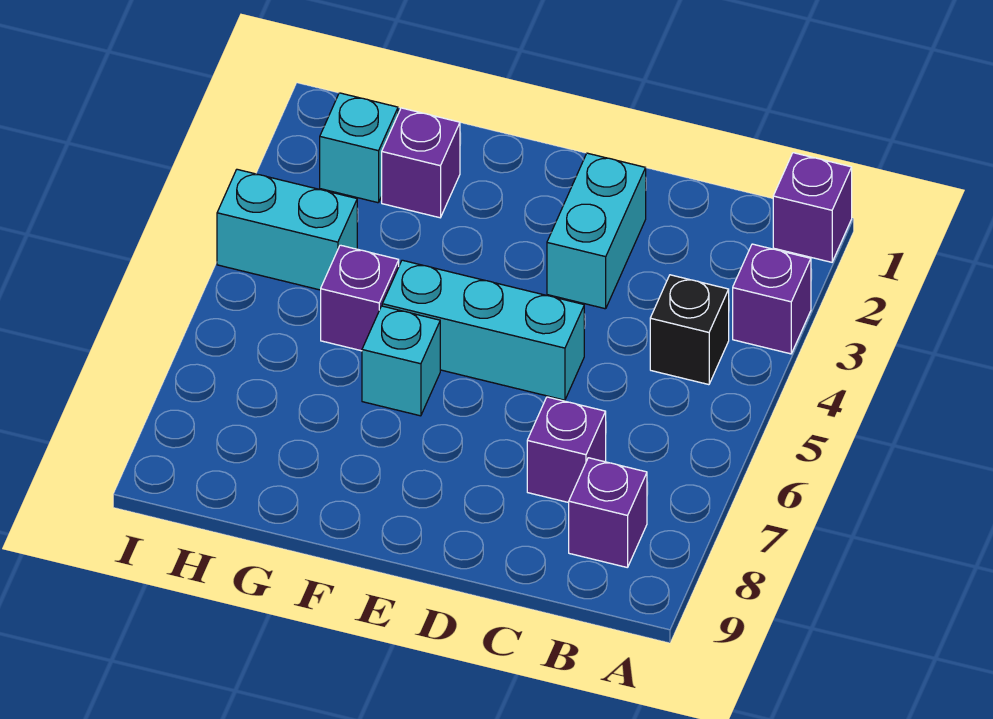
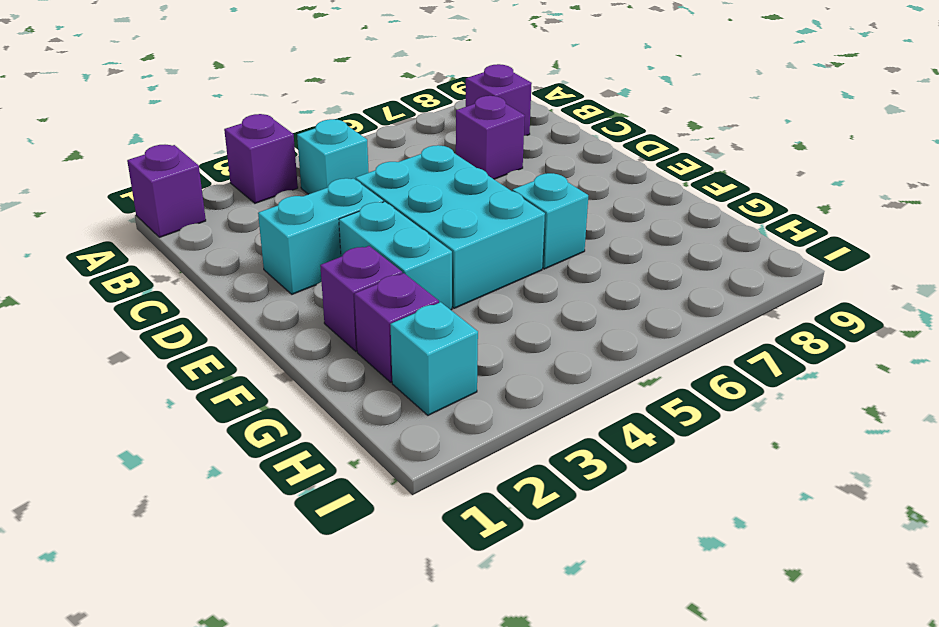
black brick B4 level 1 -> cyan brick B4 level 1
cyan brick D5:F5 level 1 -> cyan brick D4:F5 level 1
purple brick G5 level 1 -> purple brick F2 level 1
cyan brick H4:I4 level 1 -> cyan brick E3:F3 level 1

